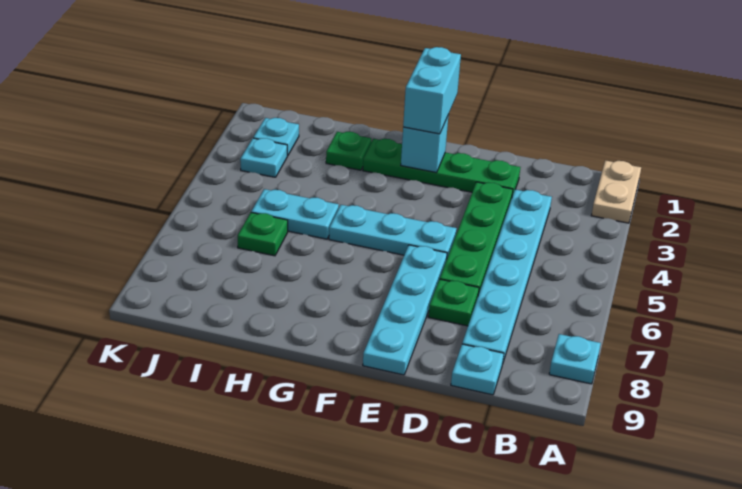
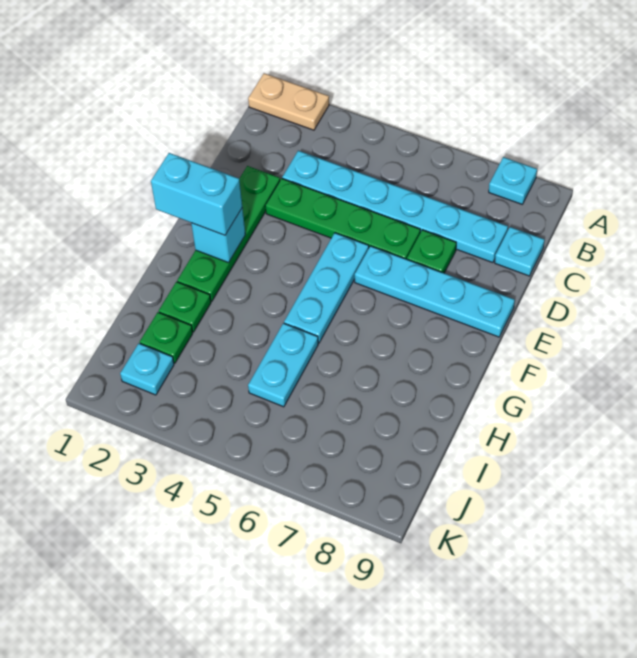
green plate I6 level 1 -> green plate I2 level 1
cyan plate J3 level 1 -> none

